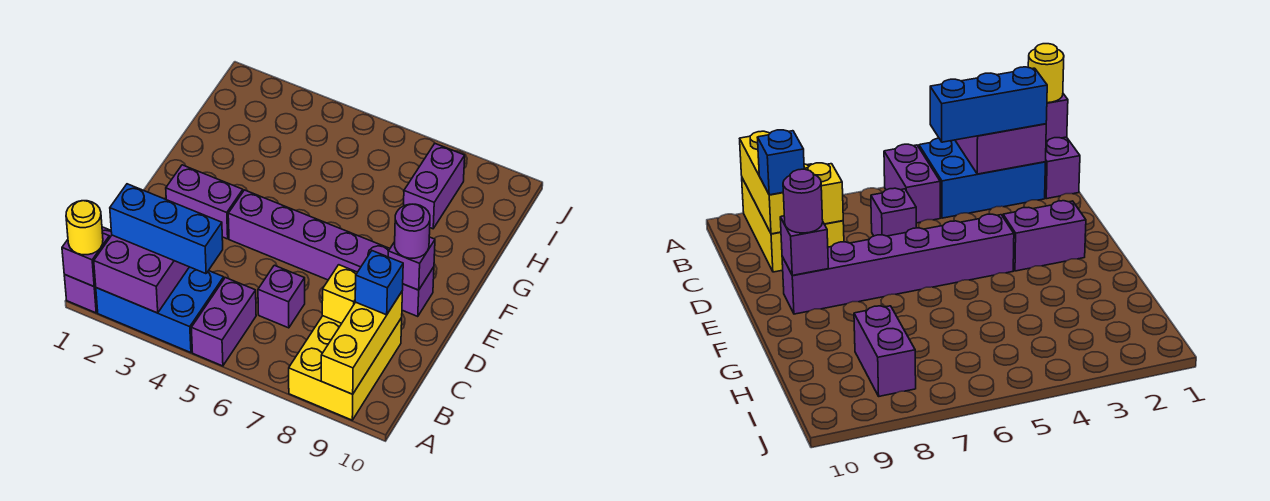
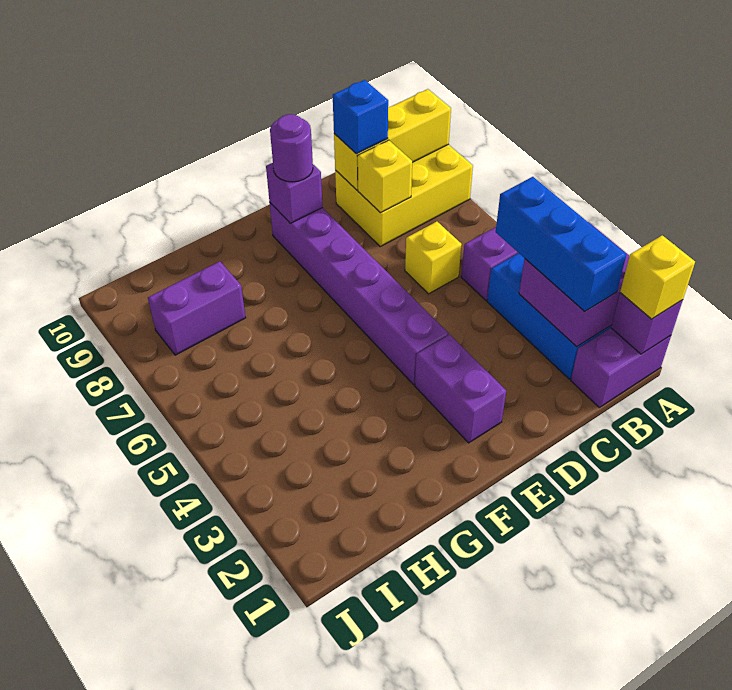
yellow round brick A1 level 3 -> yellow brick A1 level 3
purple brick C6 level 1 -> yellow brick C6 level 1

